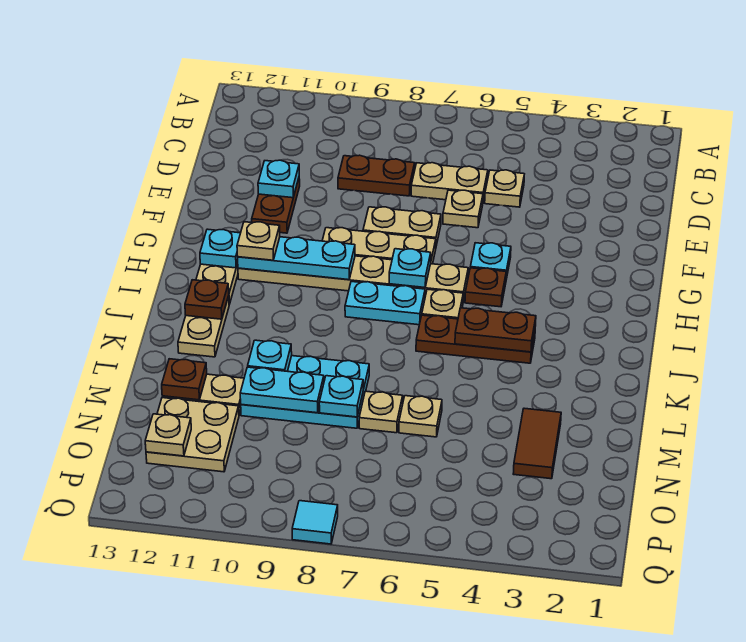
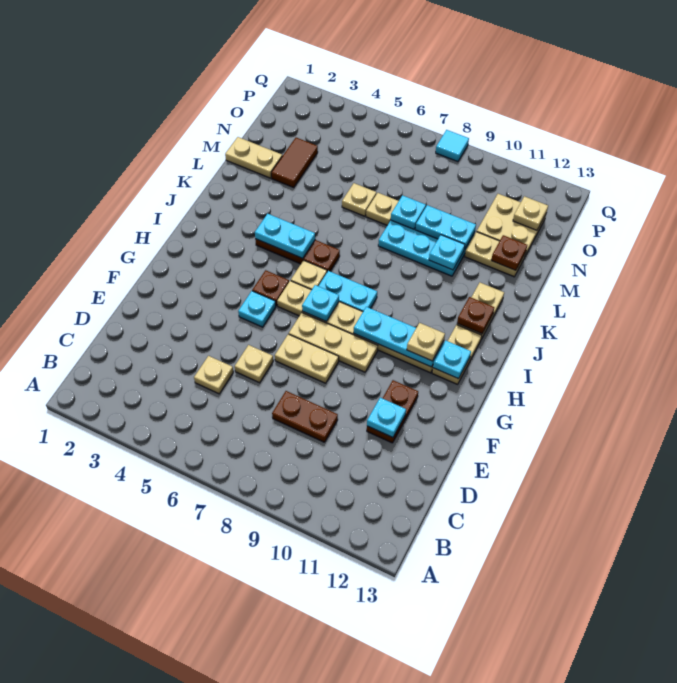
tan plate D6:D7 level 1 -> tan plate M1:M2 level 1
brown plate J4:J5 level 2 -> cyan plate J4:J5 level 2

